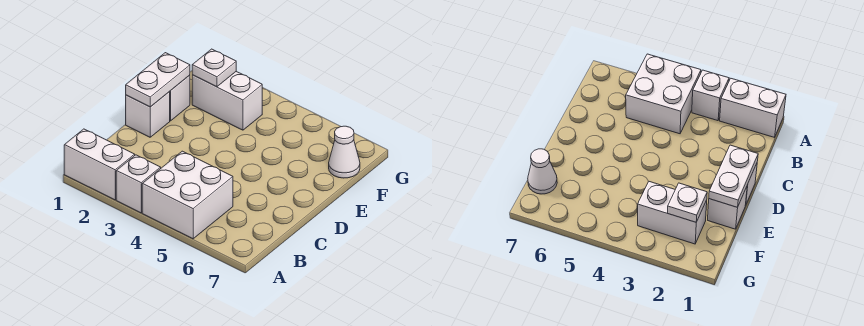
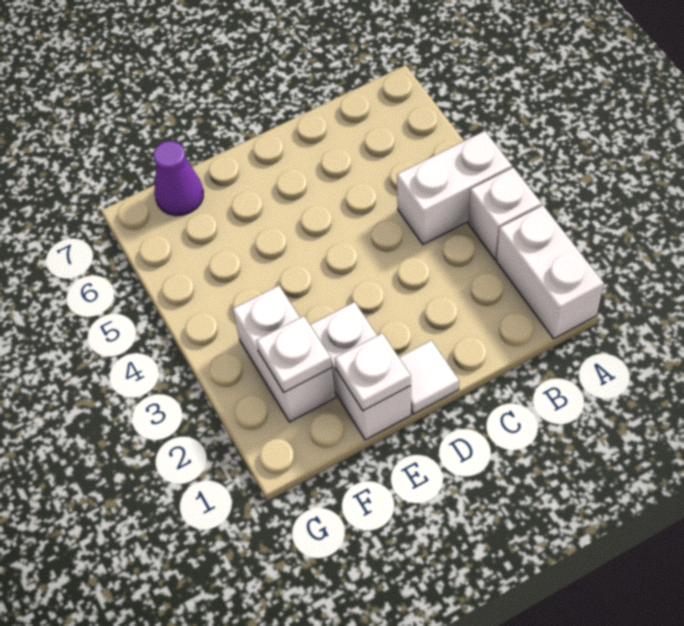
white brick A4:B5 level 1 -> white brick A4:B4 level 1
white brick D1 level 1 -> white tile D1 level 1
white plate D1:E1 level 2 -> white plate E1 level 2
white brick E1 level 1 -> white brick E1:E2 level 1
white cone F7 level 1 -> purple cone F7 level 1

